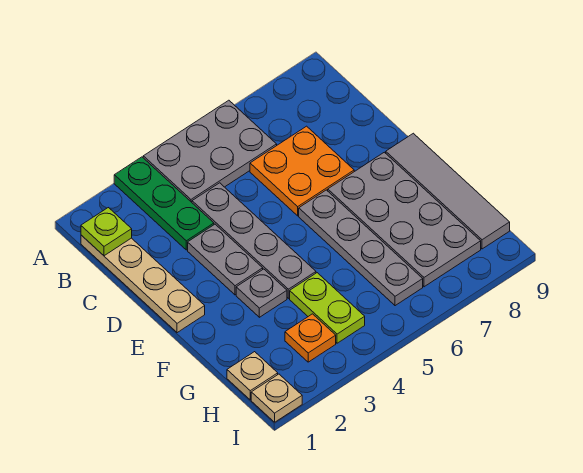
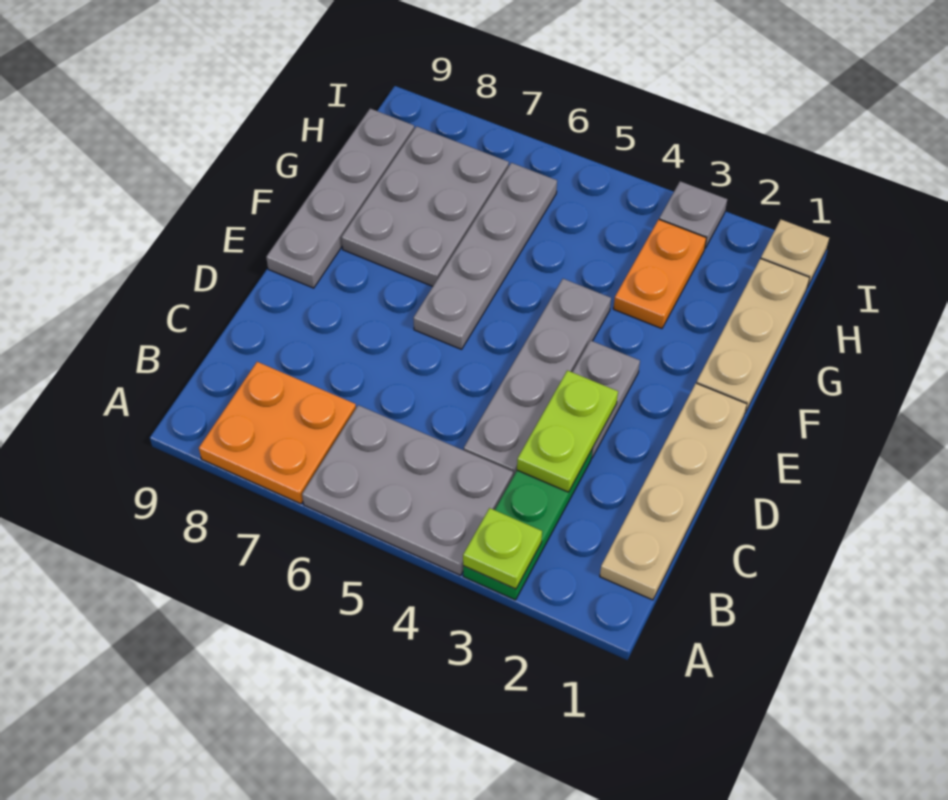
lime plate B1 level 2 -> lime plate A3 level 2
orange plate C6:D7 level 1 -> orange plate A7:B8 level 1
grey plate E7:H8 level 1 -> grey plate F7:H8 level 1
grey tile E9:H9 level 1 -> grey plate E9:H9 level 1
grey plate F3 level 1 -> grey plate I3 level 1
lime plate G4:H4 level 1 -> lime plate C3:D3 level 2
tan plate H1 level 1 -> tan plate F1:H1 level 1
orange plate H3 level 1 -> orange plate G3:H3 level 1

